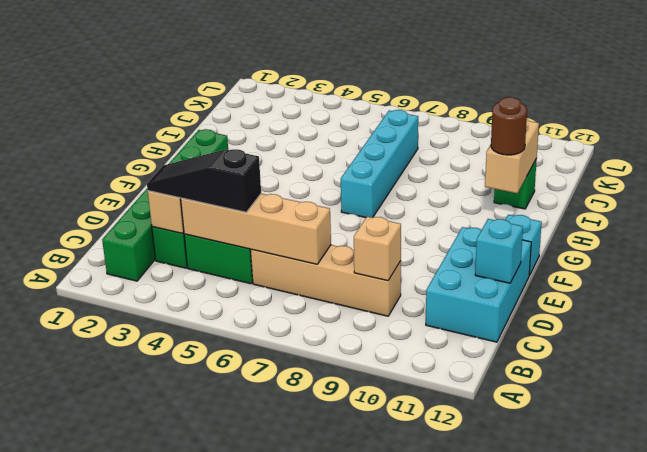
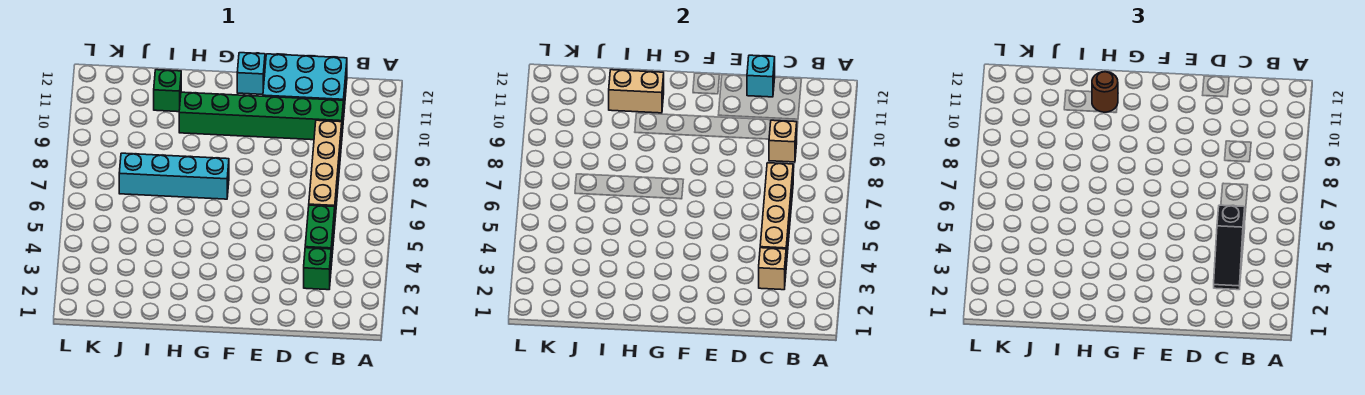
green brick B2:G2 level 1 -> green brick C10:H10 level 1

